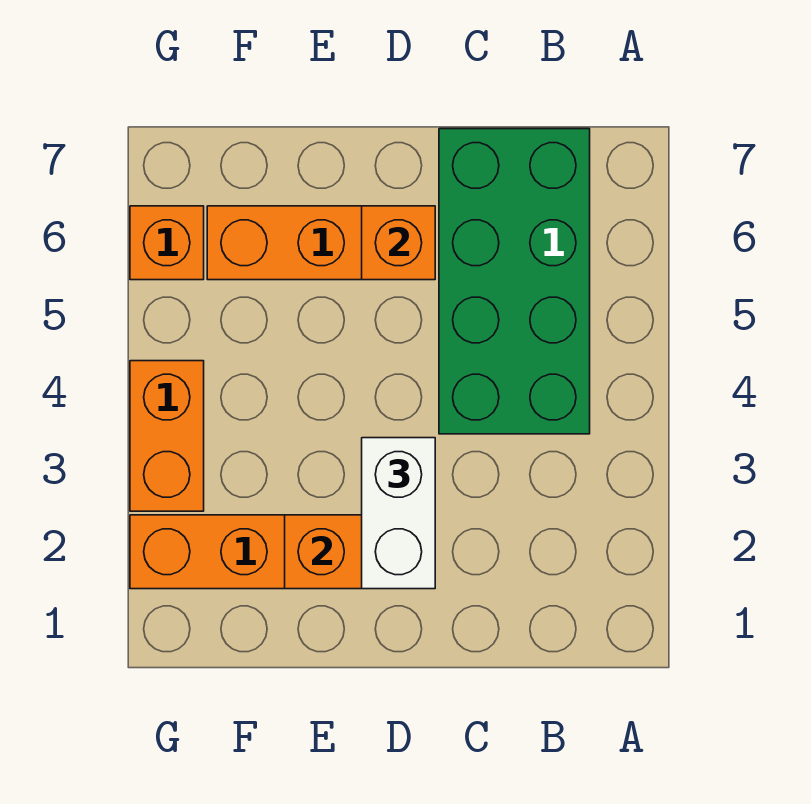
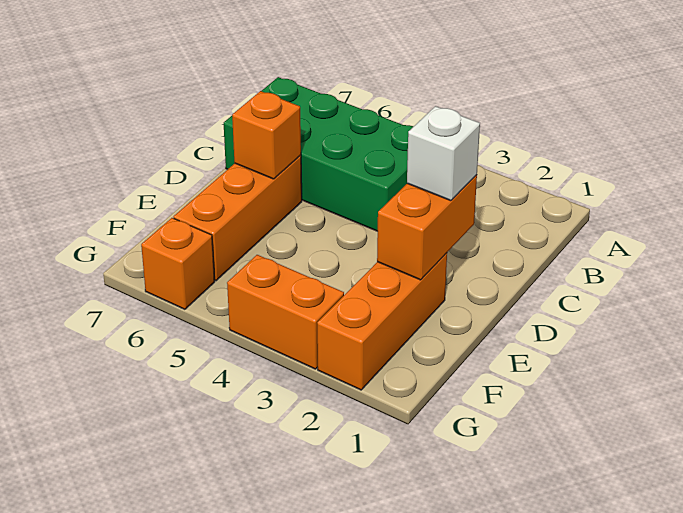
white brick D2:D3 level 3 -> white brick D2 level 3

